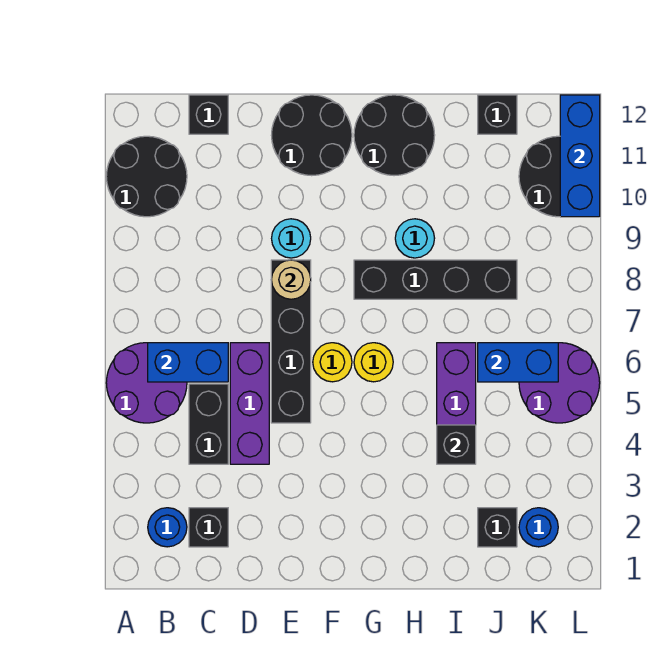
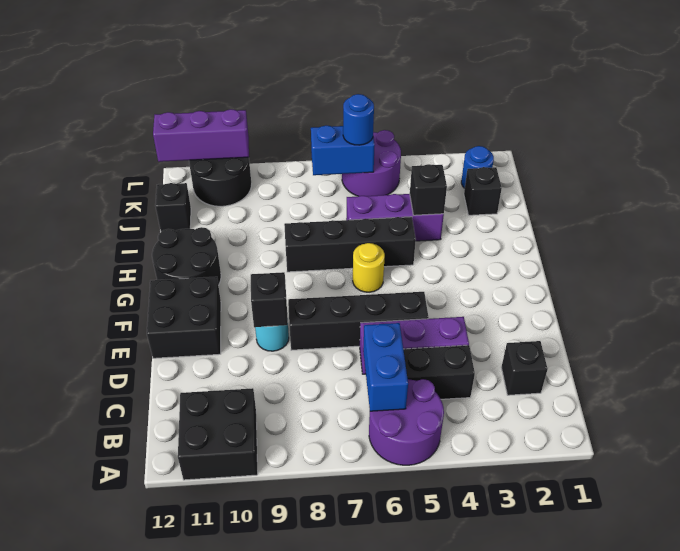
black round brick A10:B11 level 1 -> black brick A10:B11 level 1
blue round brick B2 level 1 -> blue round brick K6 level 3
black brick C12 level 1 -> black brick E9 level 2
tan round brick E8 level 2 -> none
black round brick E11:F12 level 1 -> black brick E11:F12 level 1
yellow round brick F6 level 1 -> none
black brick G8:J8 level 1 -> black brick H5:H8 level 1
cyan round brick H9 level 1 -> none
blue brick J6:K6 level 2 -> blue brick K6:K7 level 2
blue brick L10:L12 level 2 -> purple brick L10:L12 level 2

